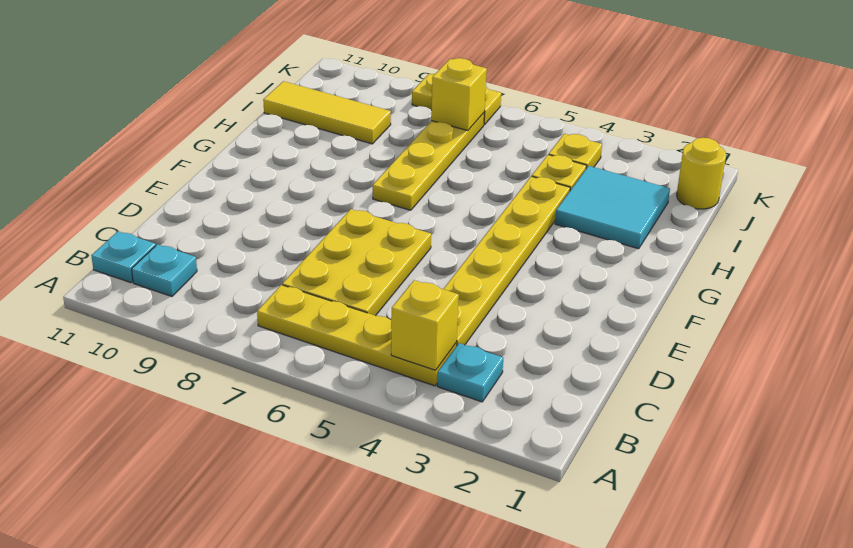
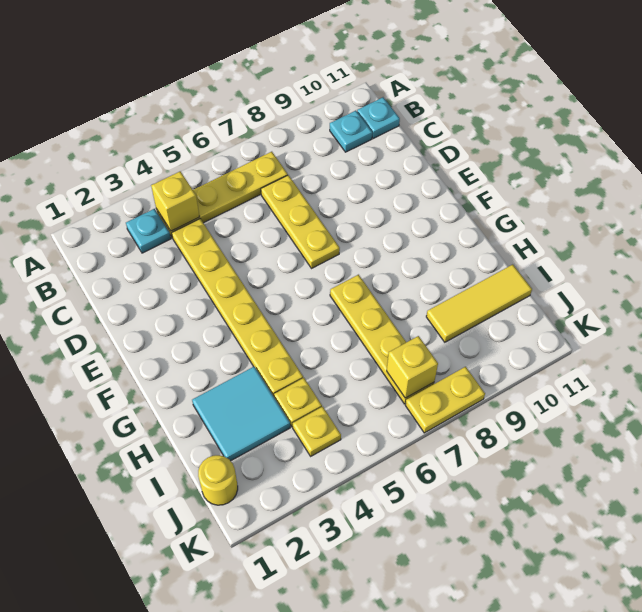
yellow plate C6:E7 level 1 -> yellow plate C7:E7 level 1

